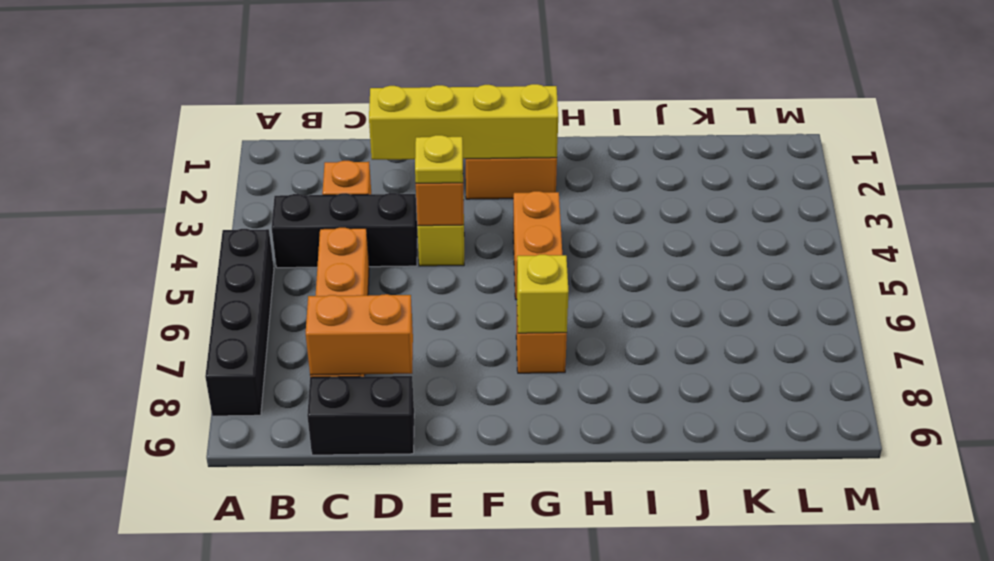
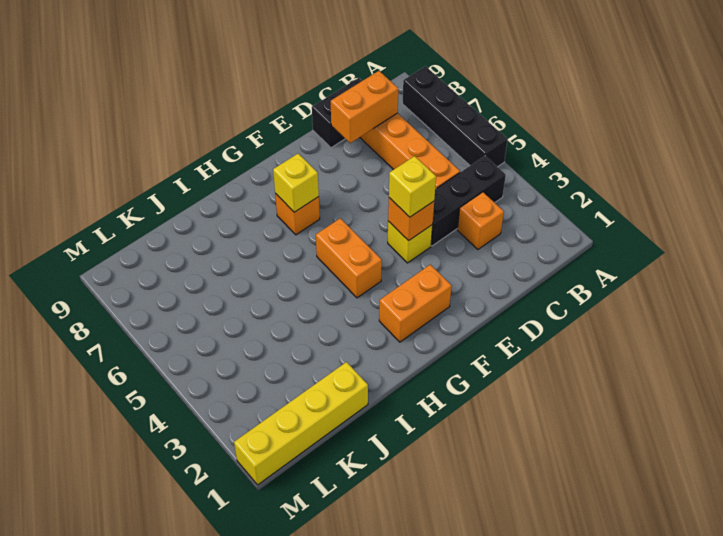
yellow brick D2:G2 level 2 -> yellow brick J1:M1 level 1
yellow plate E4 level 3 -> yellow brick E4 level 3

